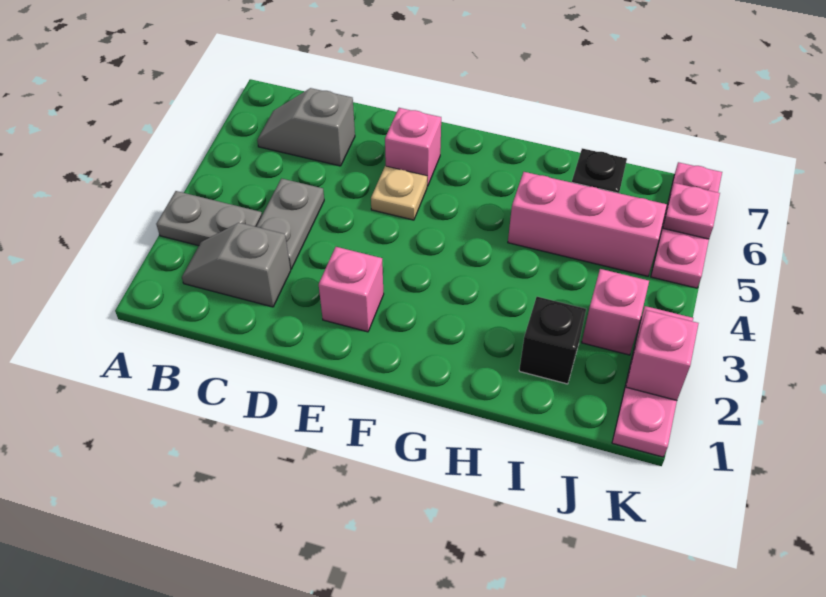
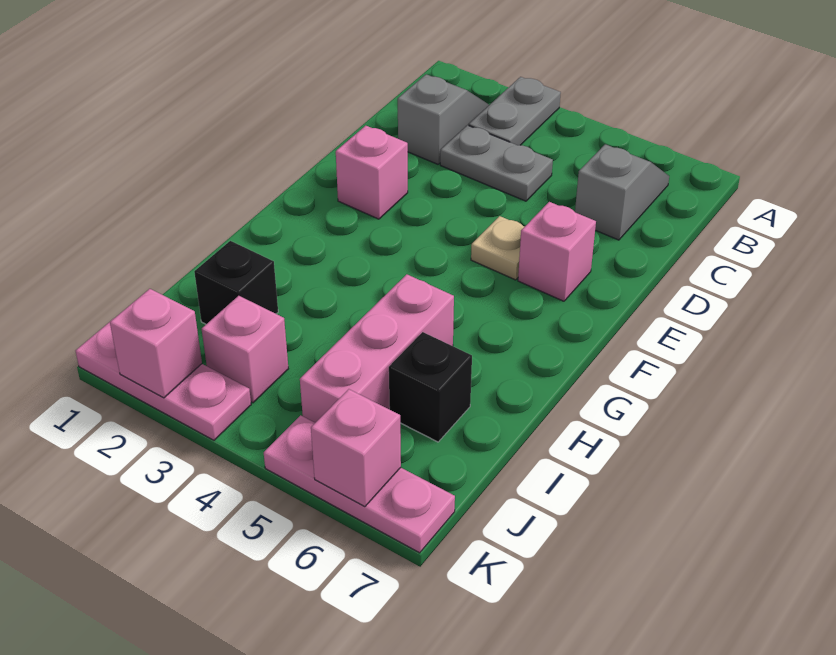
pink plate K6 level 2 -> pink brick K6 level 2

